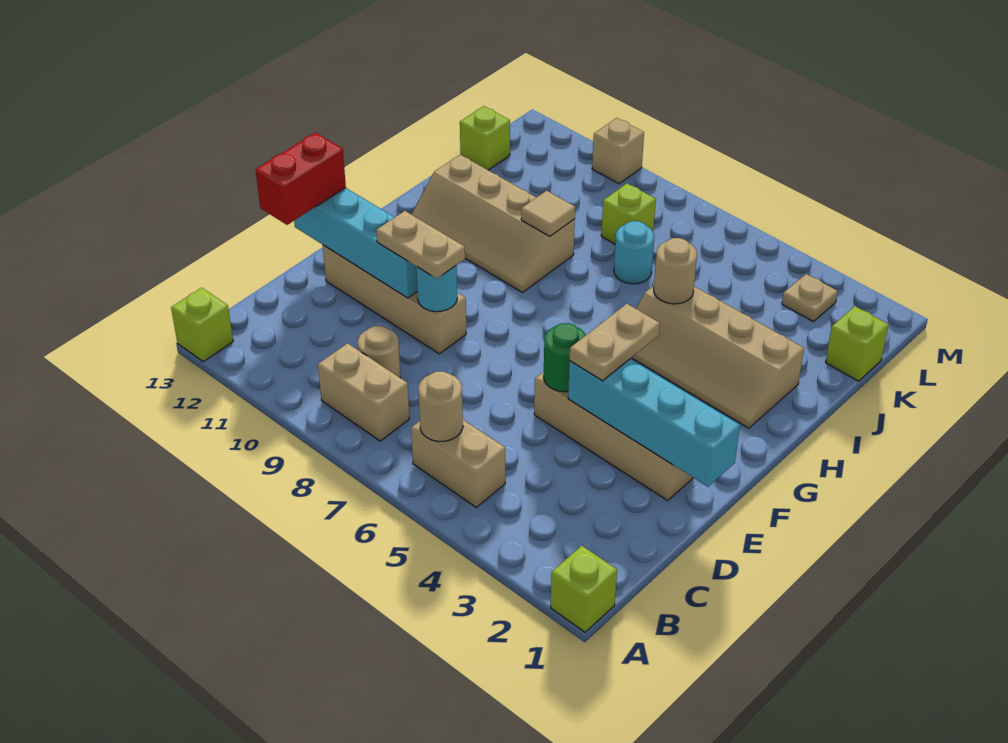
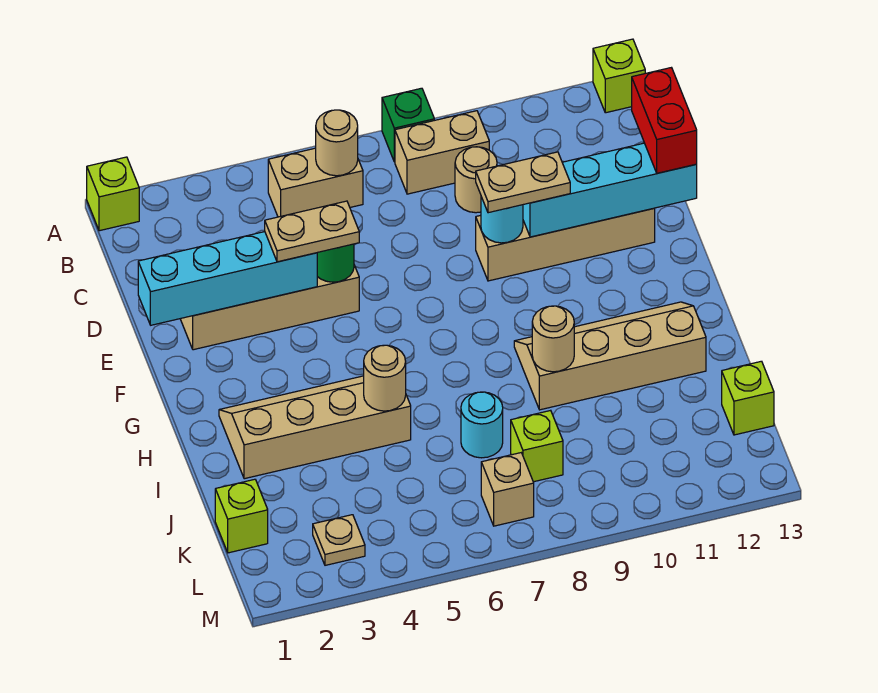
none -> green brick A8 level 1
tan plate E4:F4 level 3 -> tan plate E4:E5 level 3
tan tile I9 level 2 -> tan round brick I9 level 2
tan brick M10 level 1 -> tan brick L7 level 1

